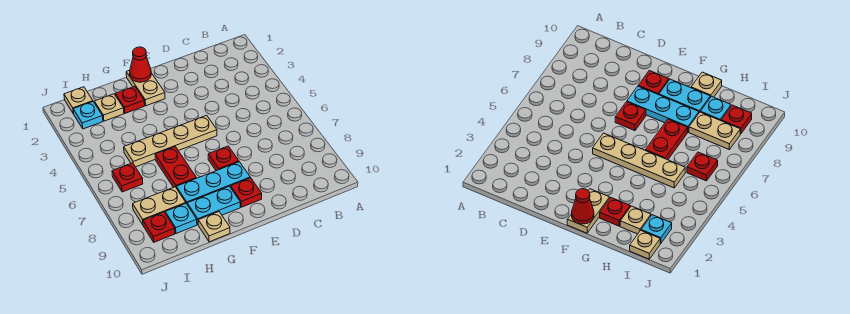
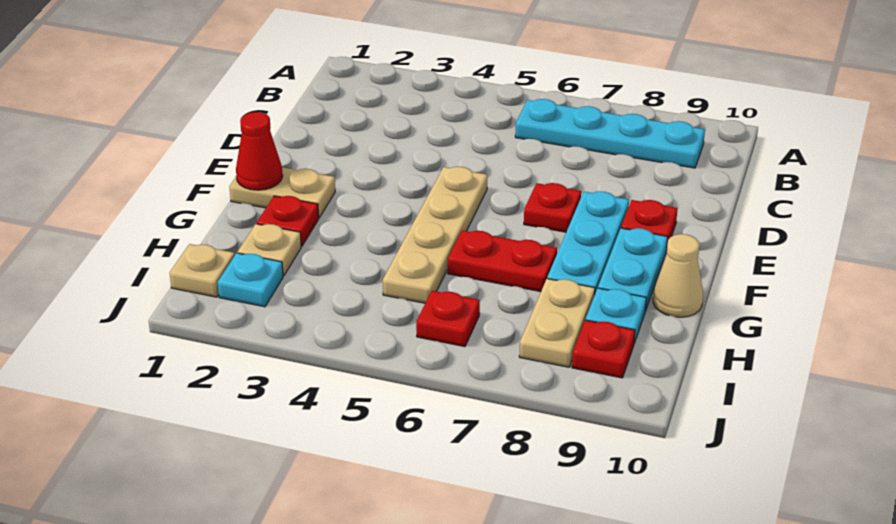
none -> cyan plate B6:B9 level 1
tan plate G10 level 1 -> tan cone G10 level 1

